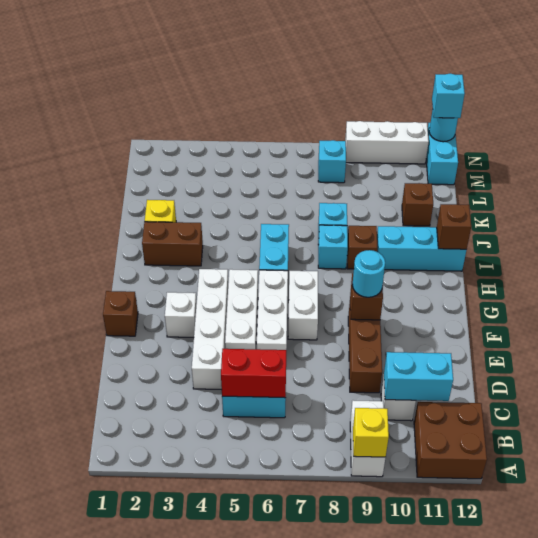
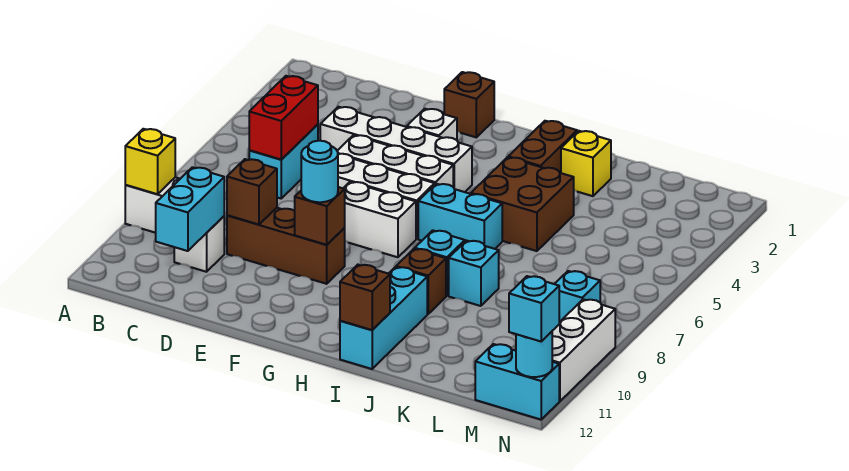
brown brick A11:B12 level 1 -> brown brick I4:J5 level 1
brown brick K11 level 1 -> brown brick D9 level 2

